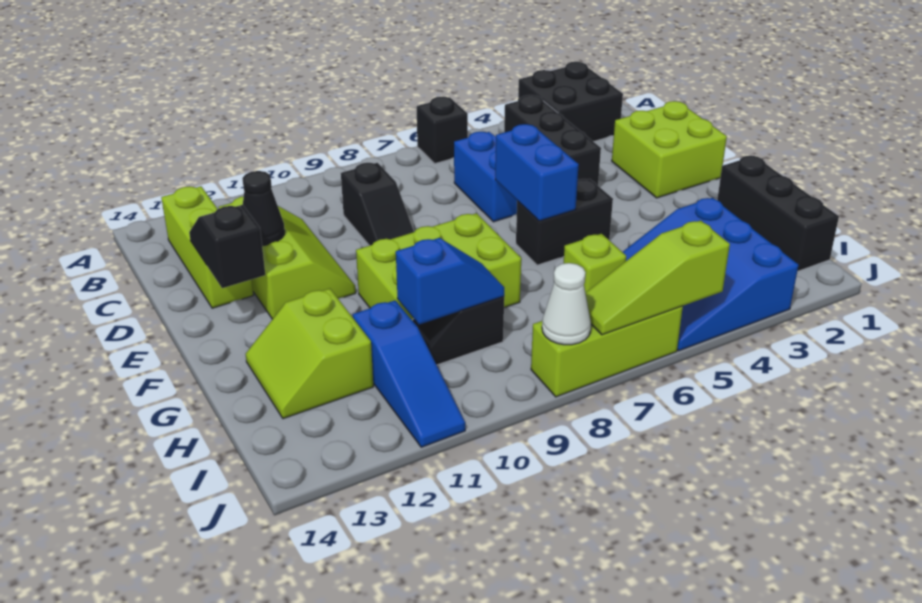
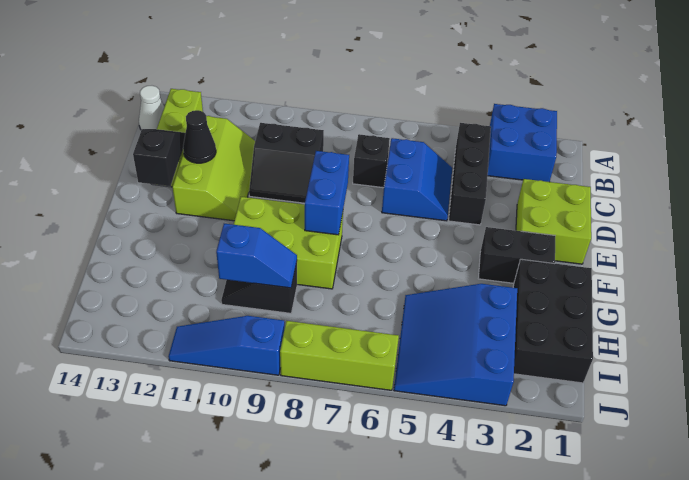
black brick A2:B3 level 1 -> blue brick A2:B3 level 1
black brick A6 level 1 -> black brick C7 level 1
black slope C9:D9 level 1 top C -> black slope C9:D10 level 1 top C
blue brick E6:F6 level 2 -> blue brick E8:F8 level 2
black brick F5:F6 level 1 -> black brick F2:F3 level 1
black brick G1:I1 level 1 -> black brick G1:I2 level 1
lime slope G12:H13 level 1 top 12 -> none
lime brick H6 level 1 -> none
blue slope H11:J11 level 1 top H -> blue slope J9:J11 level 1 top 9
lime slope J5:J7 level 2 top 5 -> none
white cone J8 level 2 -> white cone B14 level 1

